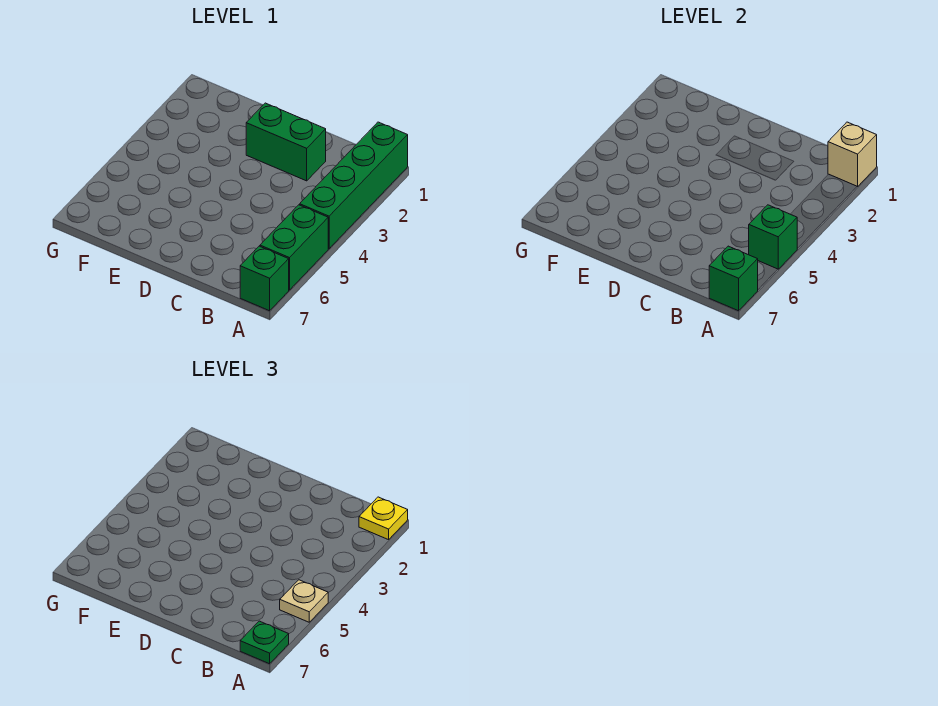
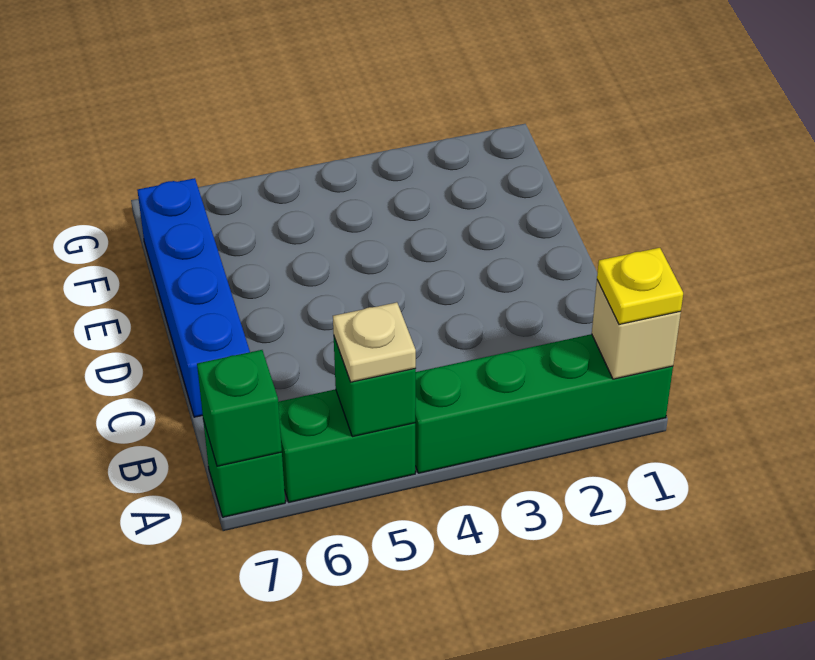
green plate A7 level 3 -> none
green brick C2:D2 level 1 -> none
none -> blue brick C7:F7 level 1

